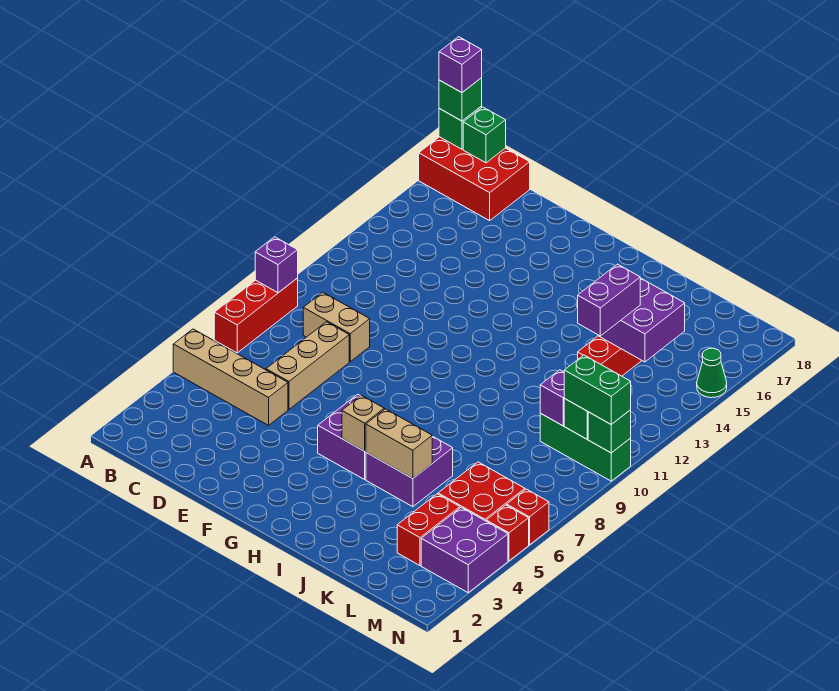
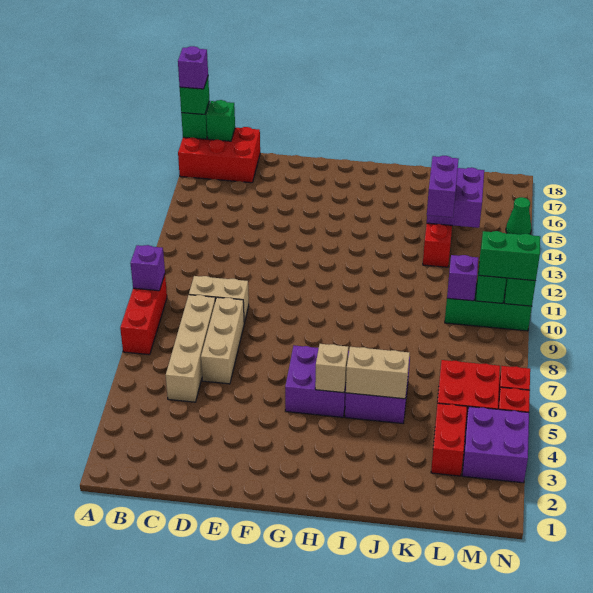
tan brick A5:D5 level 1 -> tan brick C5:C8 level 1

